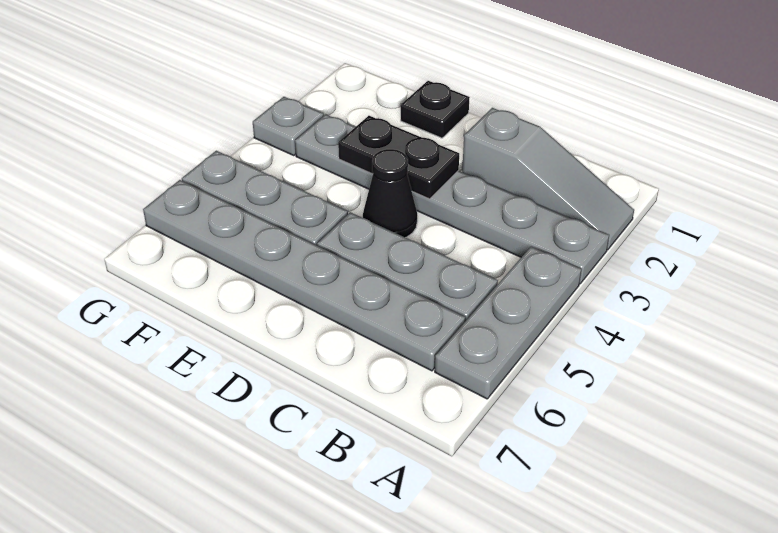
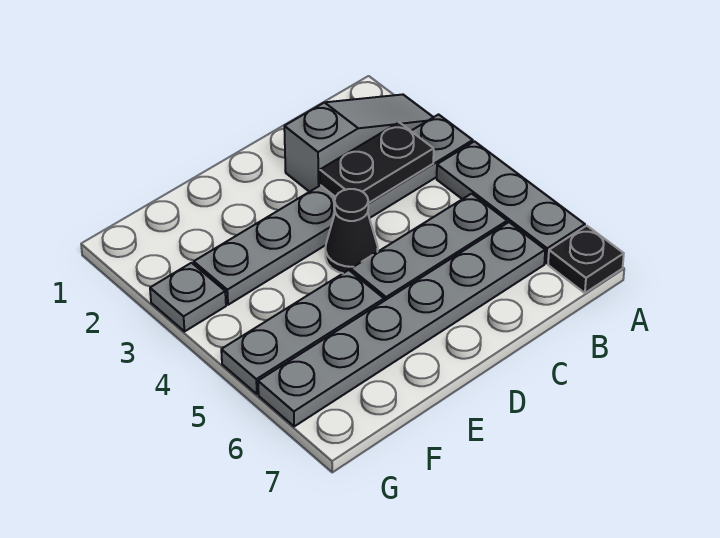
black plate D3:E3 level 2 -> black plate B3:C3 level 2
black plate E1 level 1 -> black plate A7 level 1

